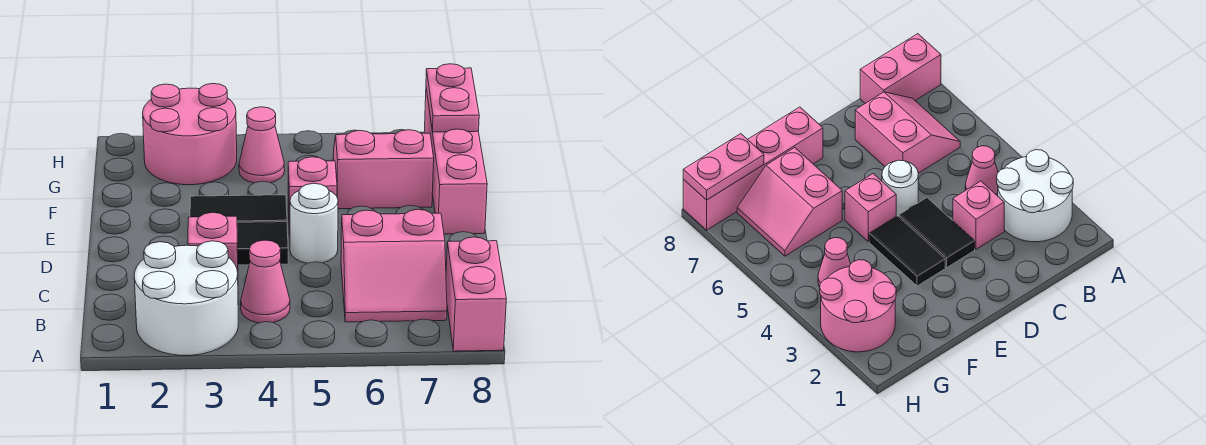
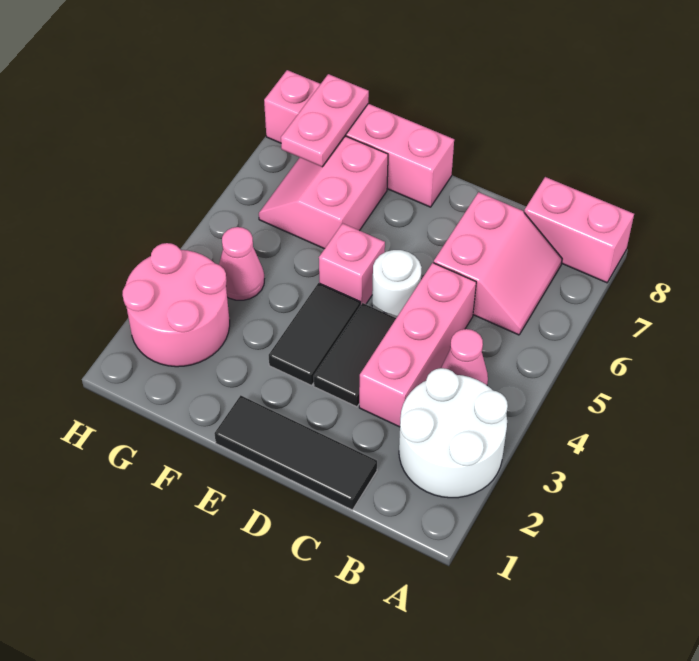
none -> black tile C1:E1 level 1
pink brick C3 level 1 -> pink brick C3:C5 level 1
pink plate G8:H8 level 2 -> pink plate G7:G8 level 2

